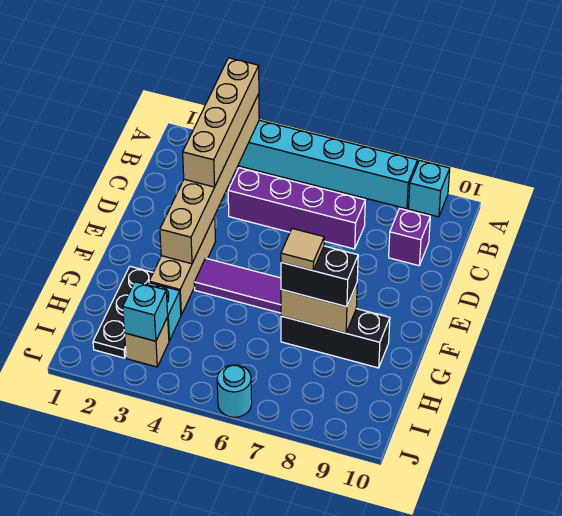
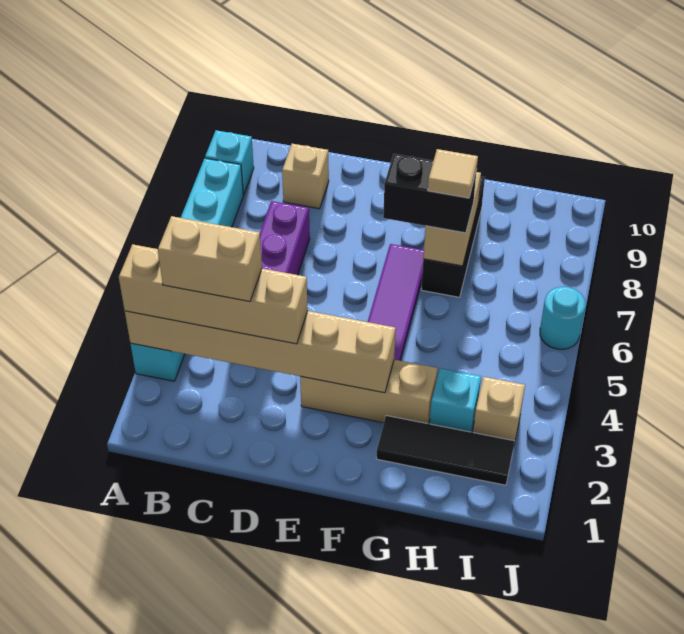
none -> tan brick B3:C3 level 4
purple brick C9 level 1 -> tan brick C9 level 1
black plate G2:I2 level 1 -> black tile G2:I2 level 1
black brick G7:G8 level 3 -> black brick F7:G7 level 3
cyan brick I3 level 2 -> none

